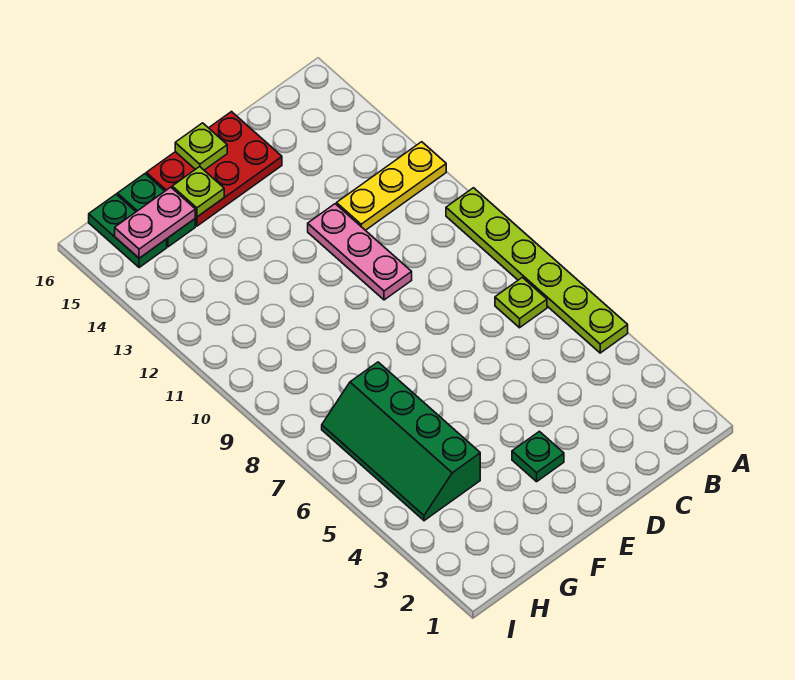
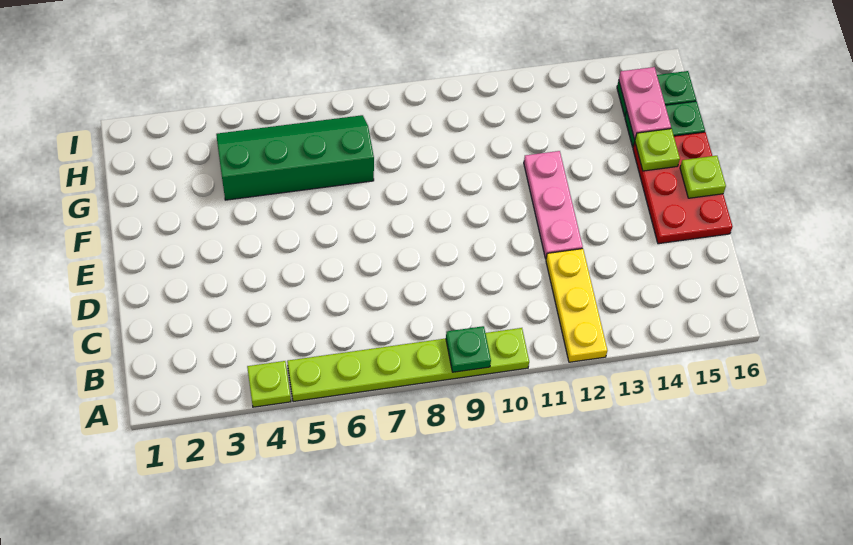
lime plate B7 level 1 -> lime plate A4 level 1
pink plate D10:D12 level 1 -> pink plate D12:F12 level 1
green plate E3 level 1 -> green plate A9 level 2

